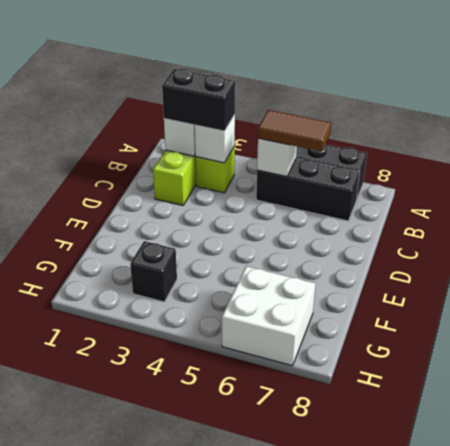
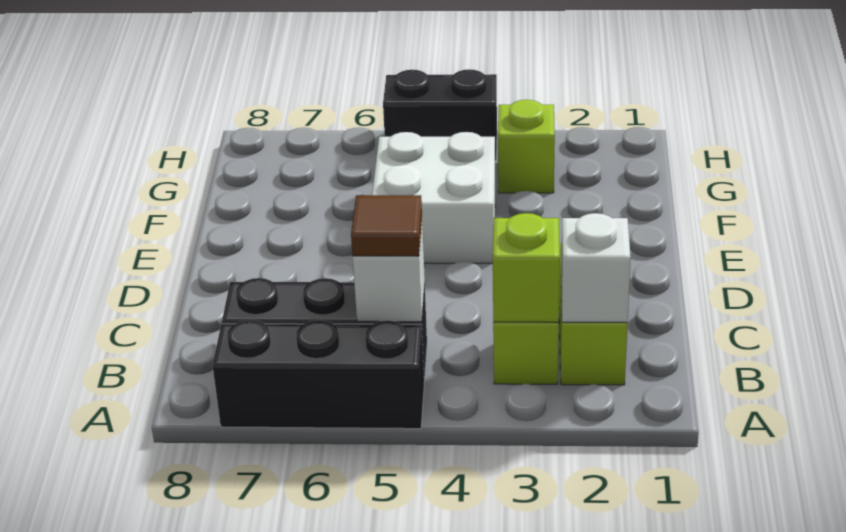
black brick B2:B3 level 3 -> black brick H4:H5 level 1
white brick B3 level 2 -> lime brick B3 level 2
brown tile B5:B6 level 3 -> brown tile B5 level 3
black brick G3 level 1 -> lime brick G3 level 1
white brick G6:H7 level 1 -> white brick E4:F5 level 1

